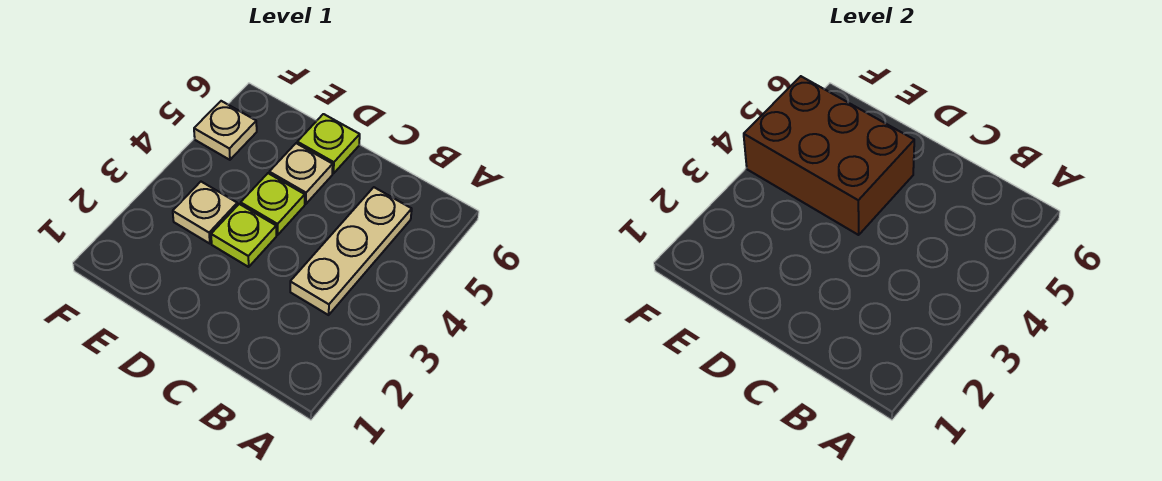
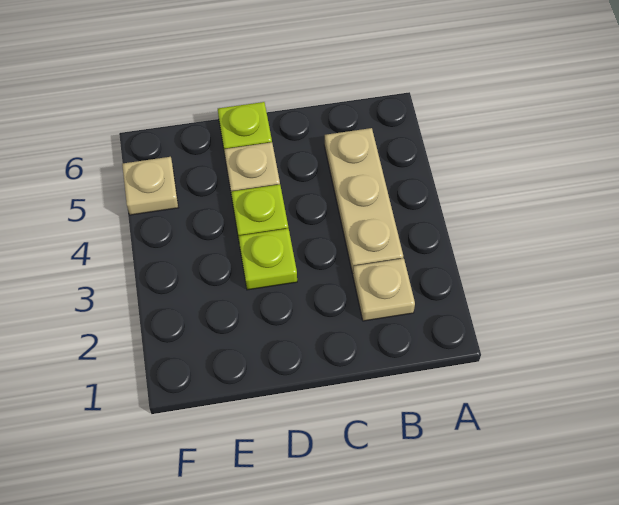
brown brick D4:F5 level 2 -> none
tan plate E3 level 1 -> tan plate B2 level 1

